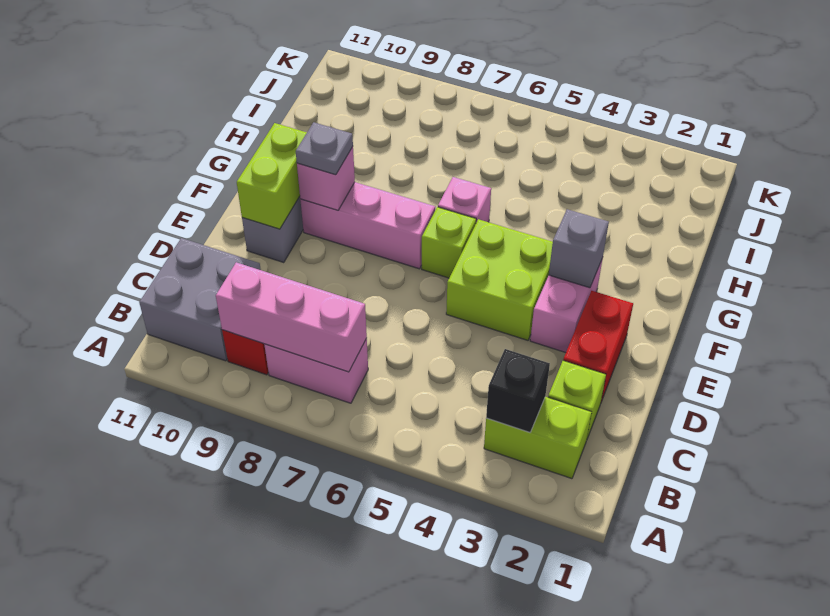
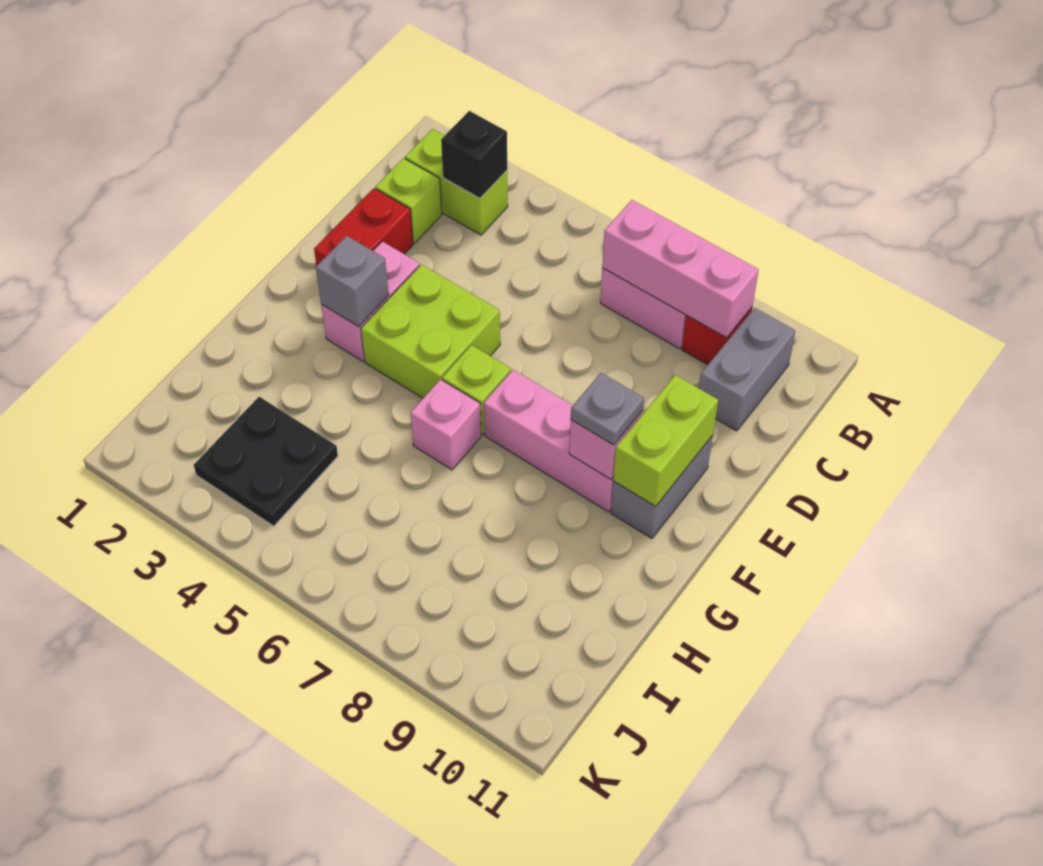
grey brick B10:C11 level 1 -> grey brick B10:C10 level 1
none -> black plate I3:J4 level 1

